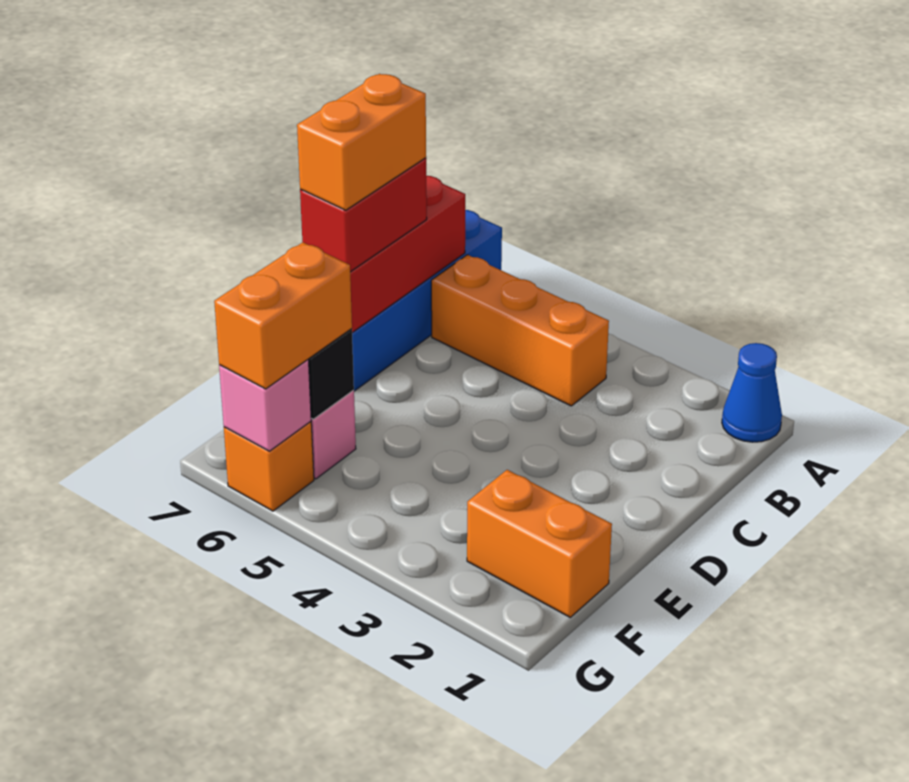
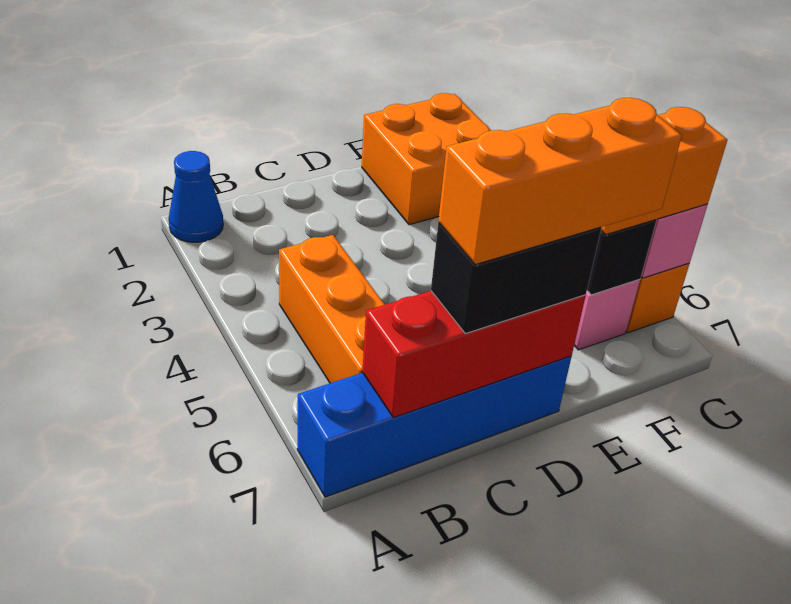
red brick C7:D7 level 3 -> black brick C7:D7 level 3
orange brick C7:D7 level 4 -> orange brick C7:E7 level 4
orange brick F1:F2 level 1 -> orange brick E1:F2 level 1

